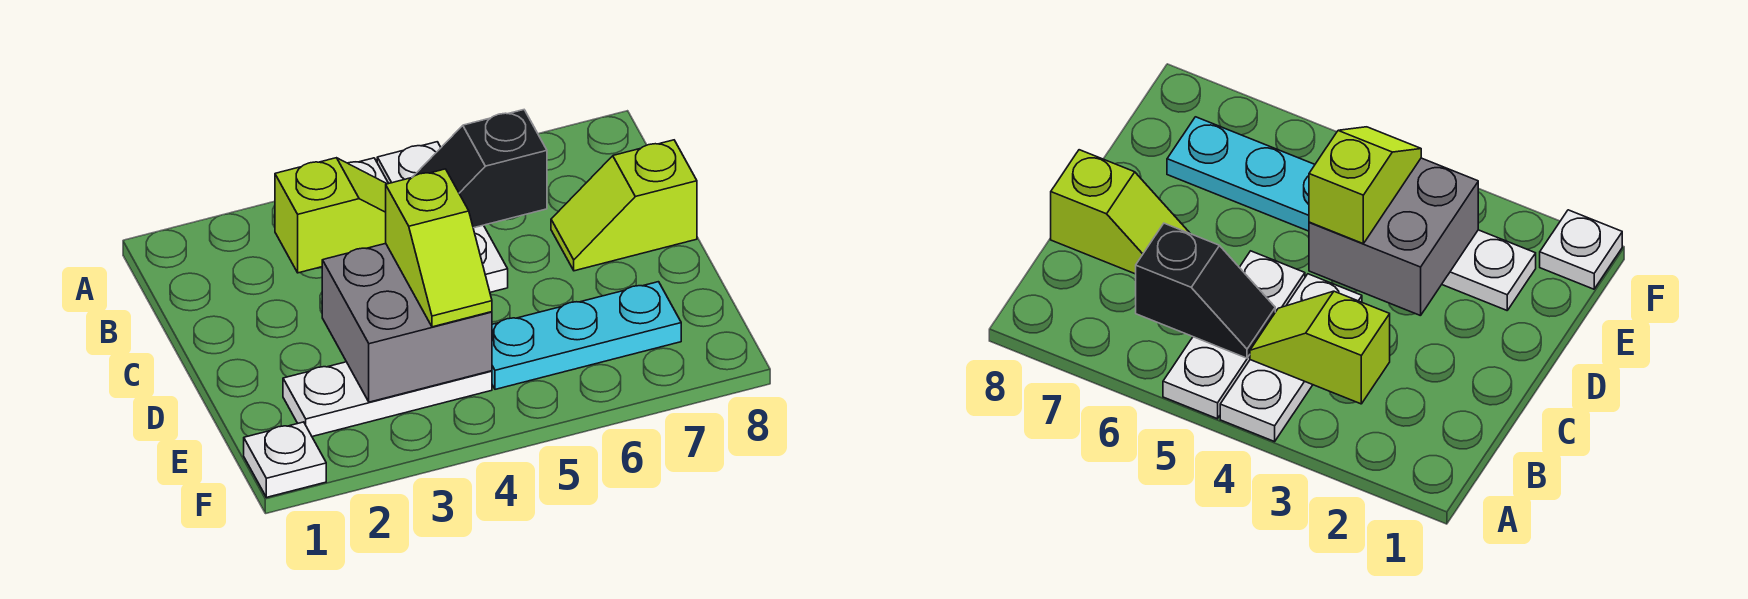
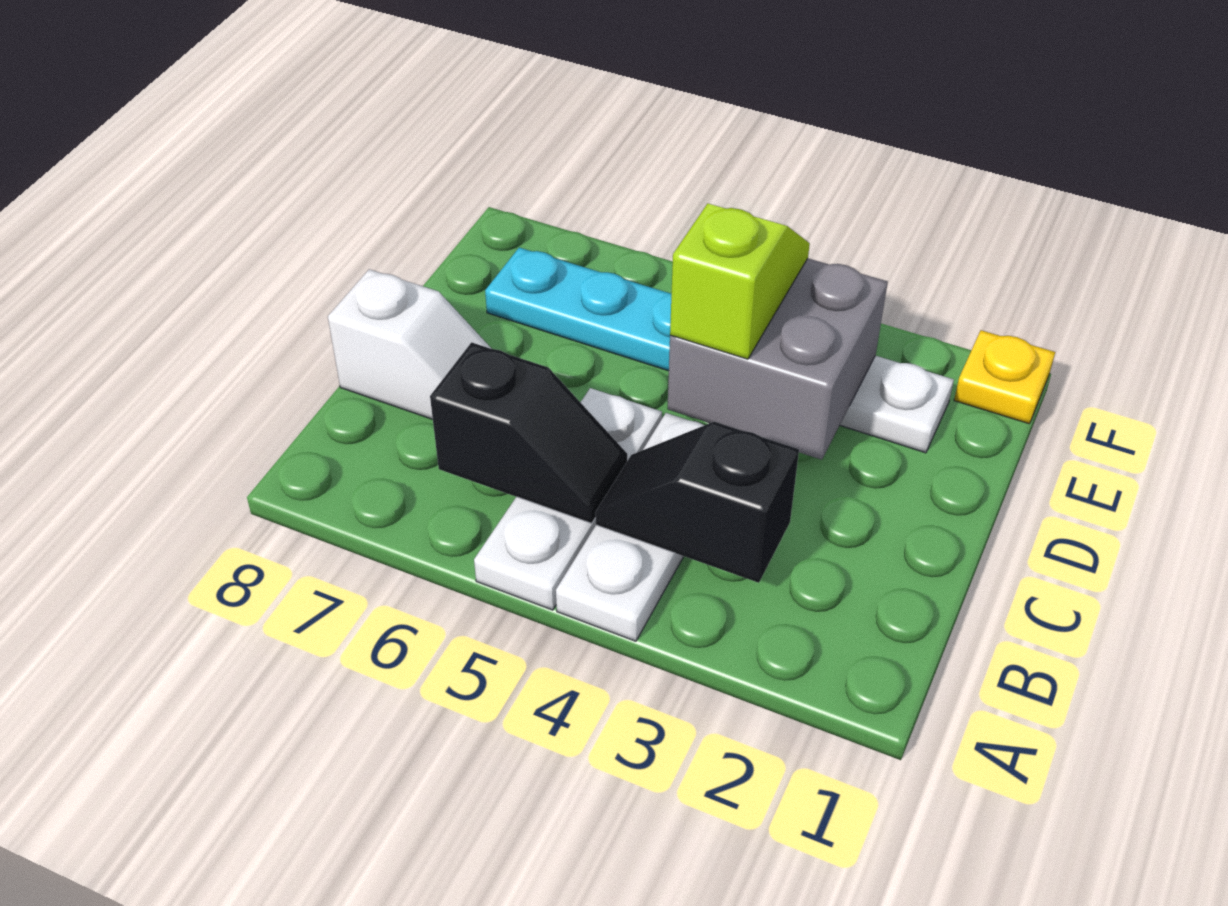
lime slope B3:B4 level 2 top 3 -> black slope B3:B4 level 2 top 3
lime slope C7:C8 level 1 top 8 -> white slope C7:C8 level 1 top 8
white plate F1 level 1 -> yellow plate F1 level 1

